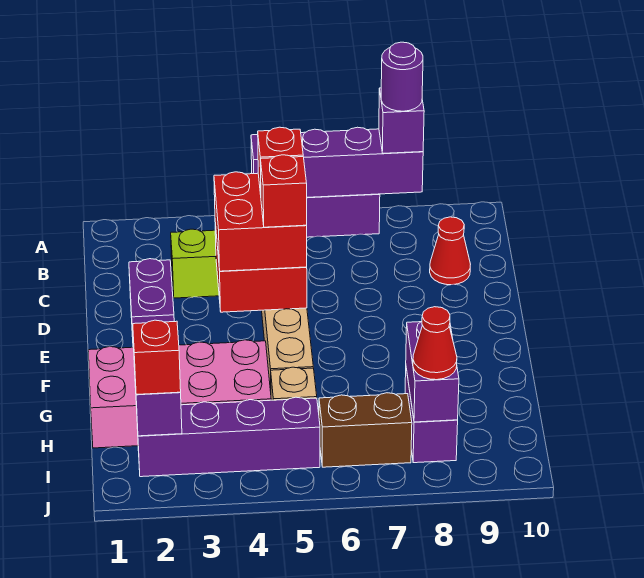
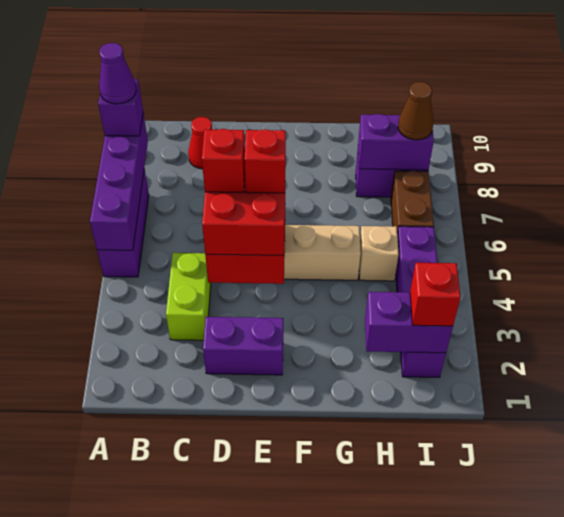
purple round brick A8 level 4 -> purple cone A8 level 4
pink brick G1:H4 level 1 -> none
red cone I8 level 3 -> brown cone I8 level 3

